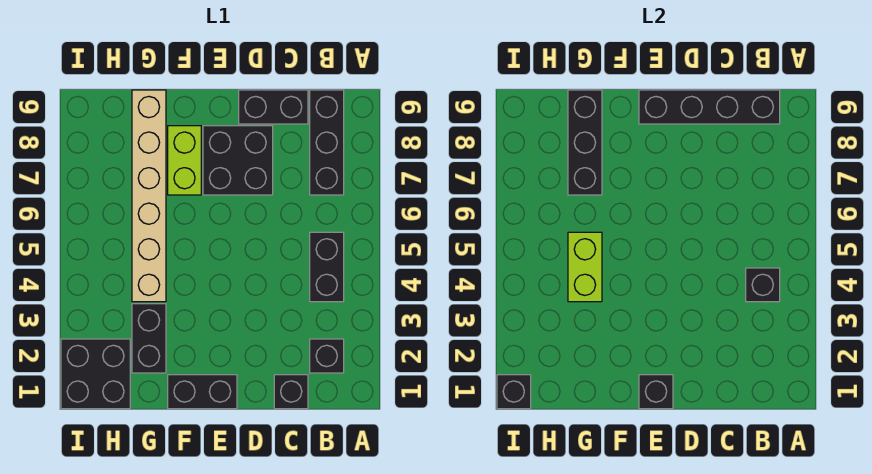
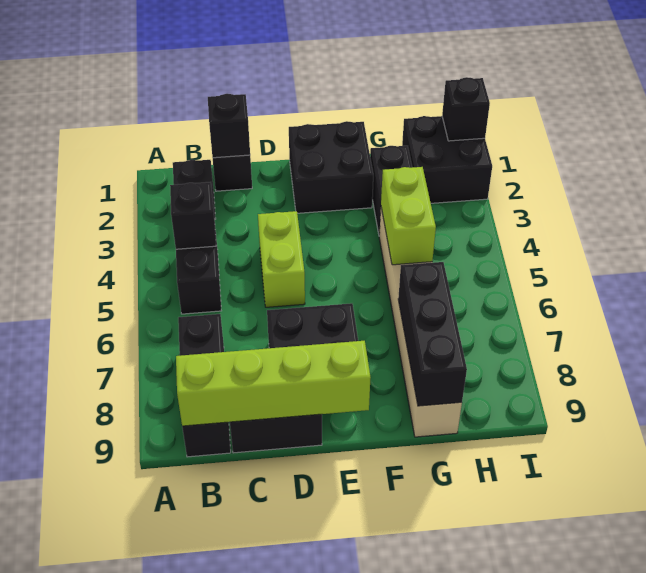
black brick B9:E9 level 2 -> lime brick B9:E9 level 2
black brick E1:F1 level 1 -> black brick E1:F2 level 1
black brick E1 level 2 -> black brick C1 level 2
lime brick F7:F8 level 1 -> lime brick D4:D5 level 1

